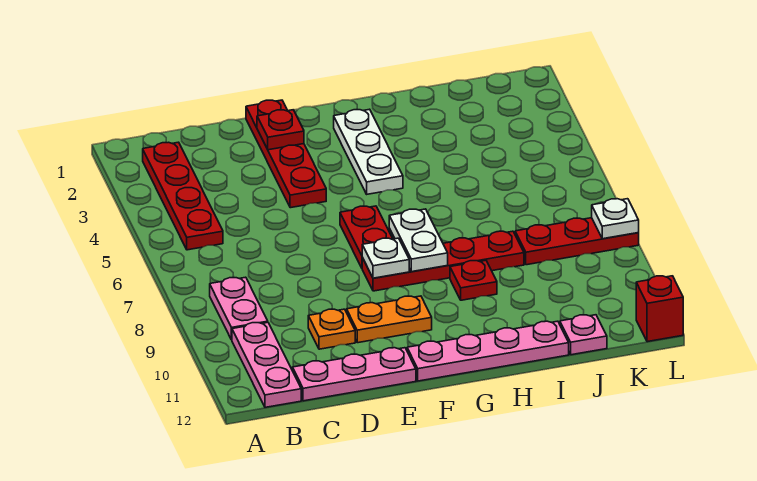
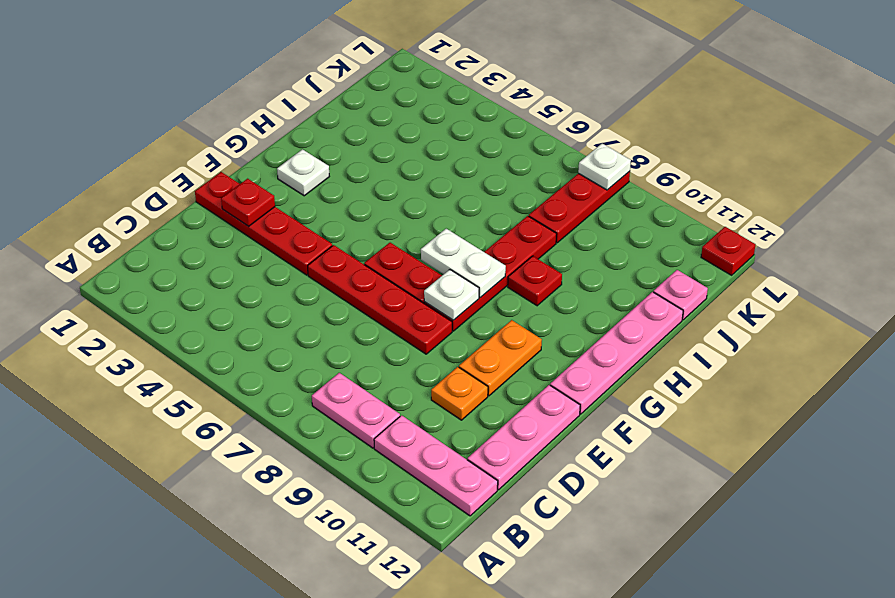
red plate B2:B5 level 1 -> red plate E5:E8 level 1
white plate G2:G4 level 1 -> white plate G2 level 1
red brick L12 level 1 -> red plate L12 level 1

